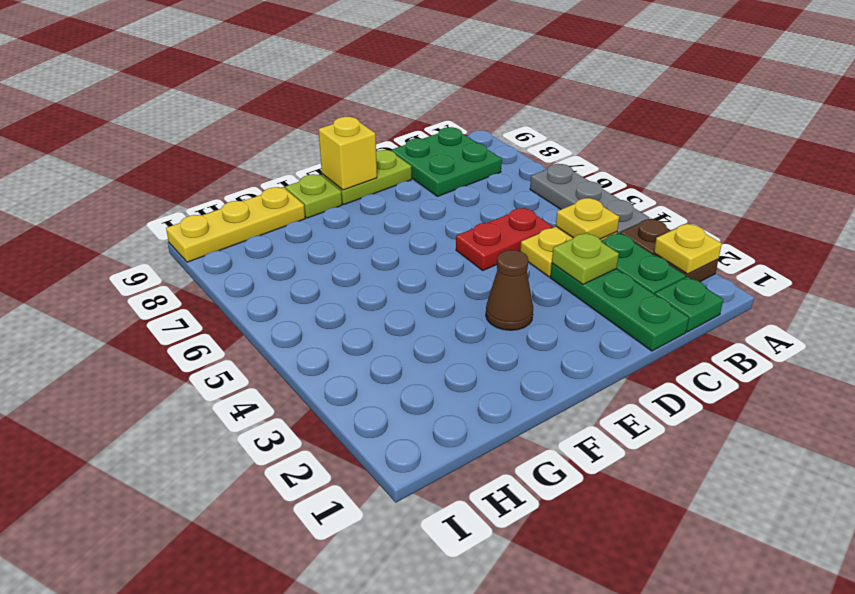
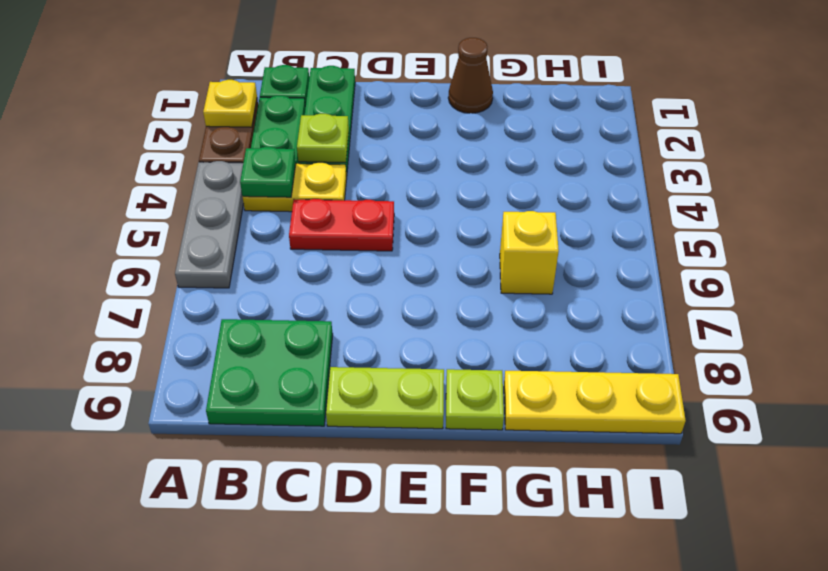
yellow plate B4 level 2 -> green plate B4 level 2
brown cone E3 level 1 -> brown cone F1 level 1
yellow brick E9 level 2 -> yellow brick G6 level 1

